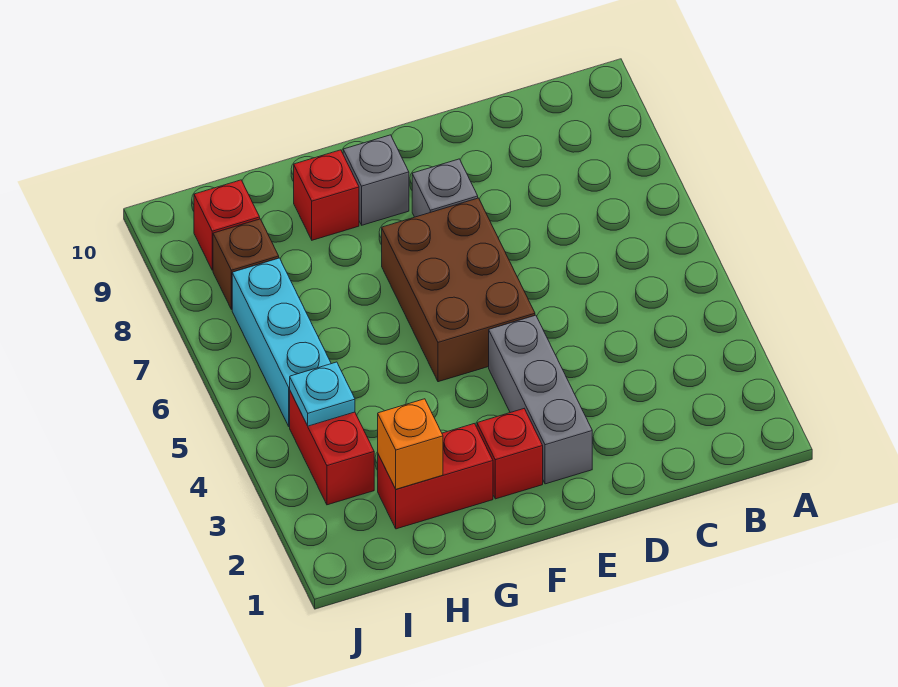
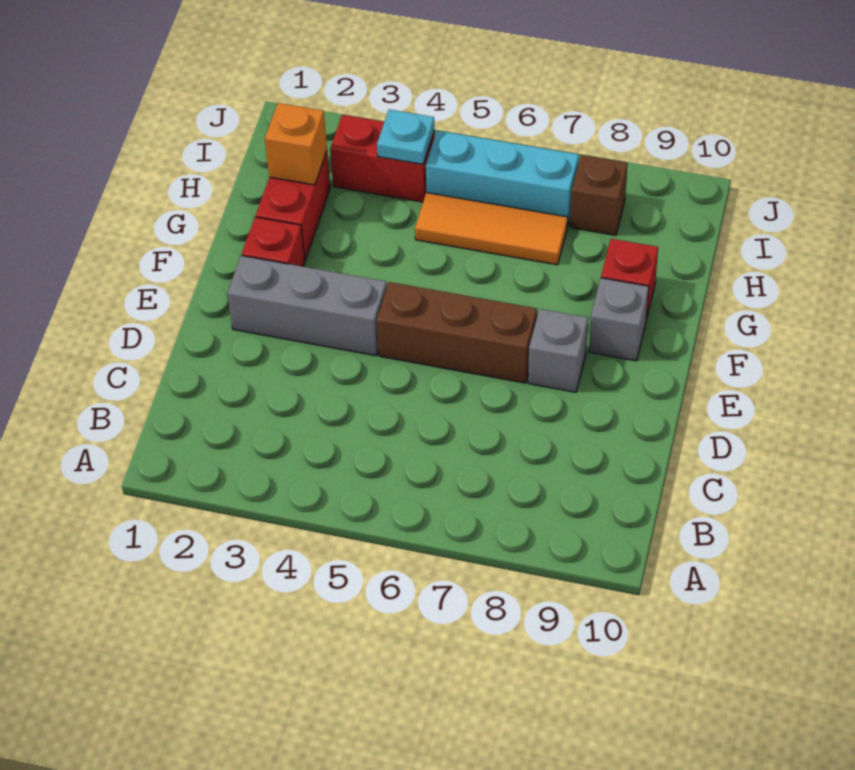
brown brick E5:F7 level 1 -> brown brick E5:E7 level 1
none -> orange tile H5:H7 level 1
red brick I9 level 1 -> none

